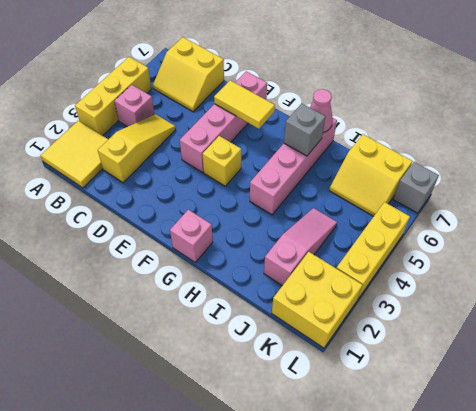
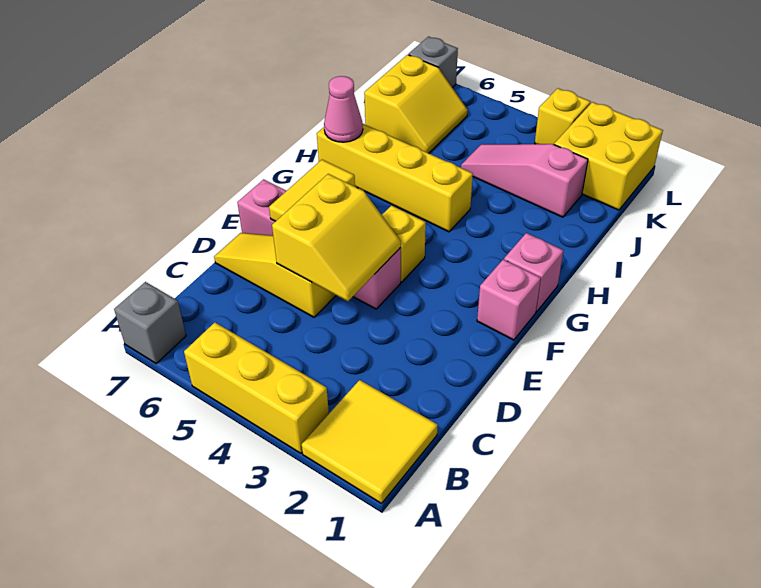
pink brick B4 level 1 -> pink brick F1 level 1
yellow slope B6:C7 level 1 top 7 -> yellow slope D4:E5 level 2 top 5
yellow slope C2:C4 level 1 top 2 -> yellow slope D5:D7 level 1 top 5
pink brick H4:H7 level 1 -> yellow brick H4:H7 level 1
grey brick H6 level 2 -> grey brick A7 level 1
yellow brick L3:L5 level 1 -> yellow brick L3 level 1

